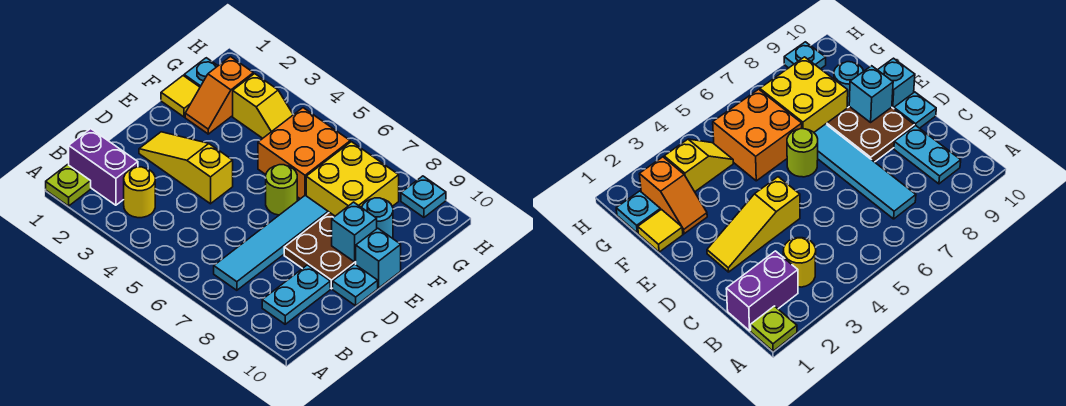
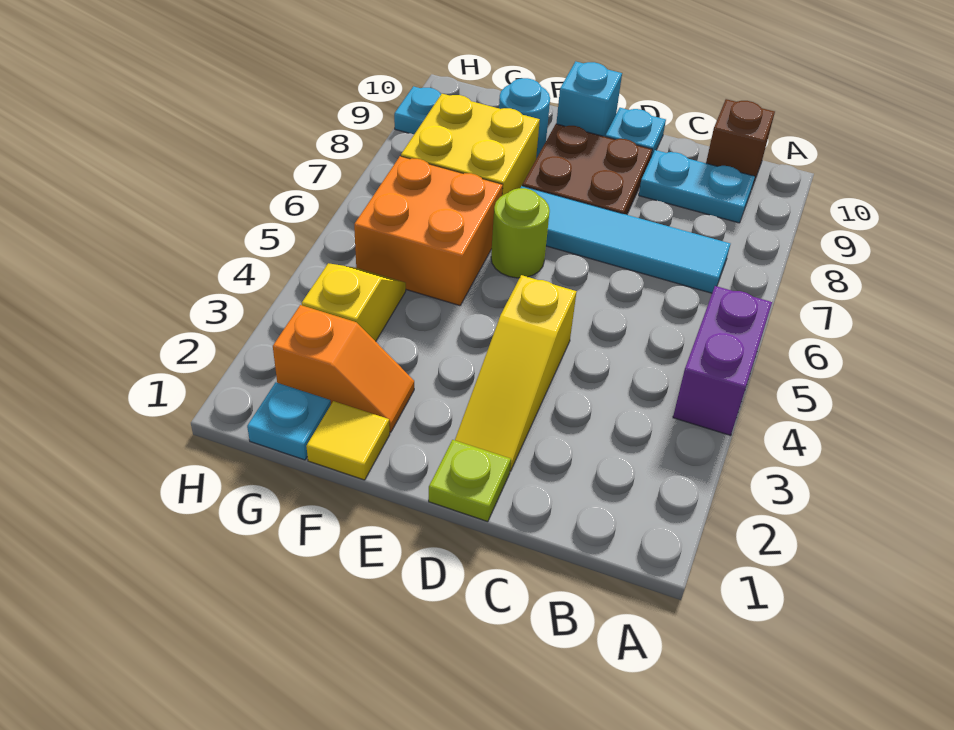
lime plate A1 level 1 -> lime plate D1 level 1
purple brick B1:B2 level 1 -> purple brick A4:A5 level 1
yellow round brick B3 level 1 -> none
none -> brown brick B10 level 1
cyan brick E9 level 2 -> none

